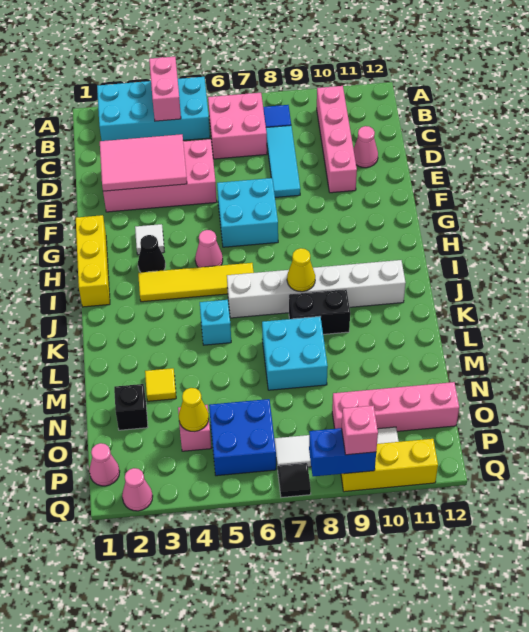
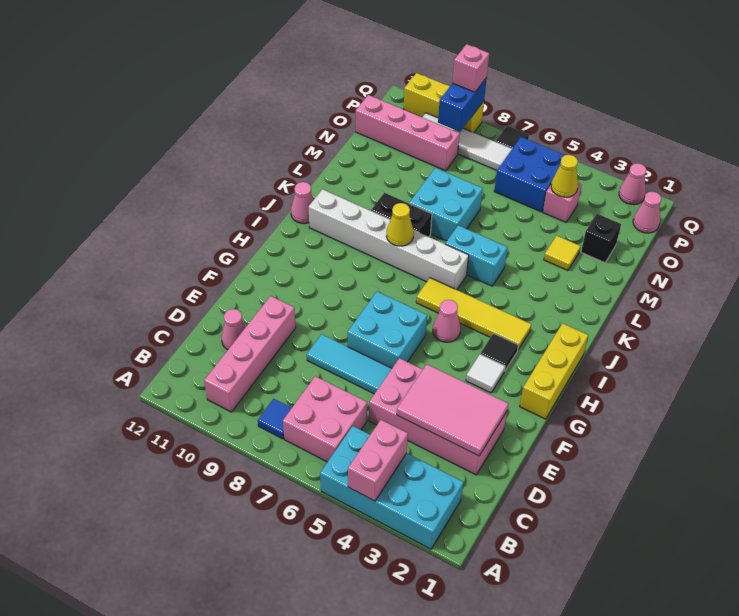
cyan tile C8:E8 level 1 -> cyan tile E6:E8 level 1
black cone H3 level 1 -> black tile H3 level 1
none -> pink cone J12 level 1
cyan brick K5 level 1 -> cyan brick K5:K6 level 1
blue brick Q8:Q9 level 2 -> blue brick P9:Q9 level 2

